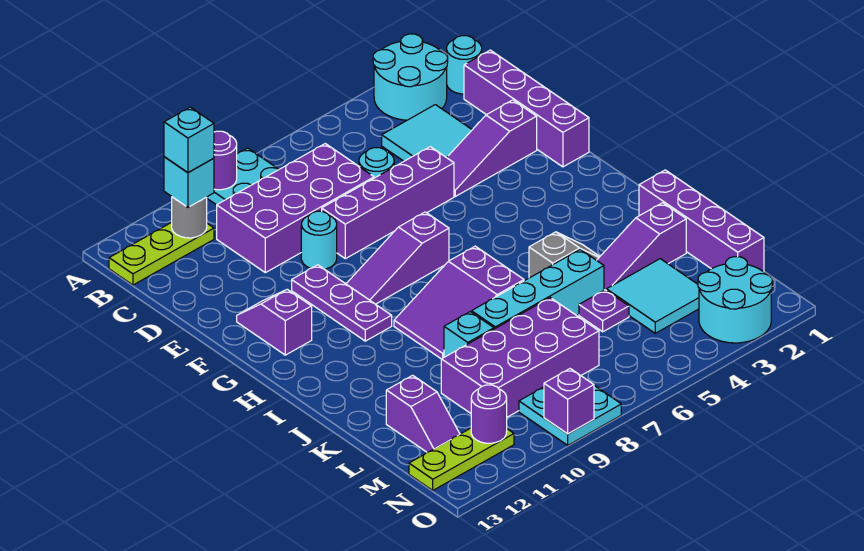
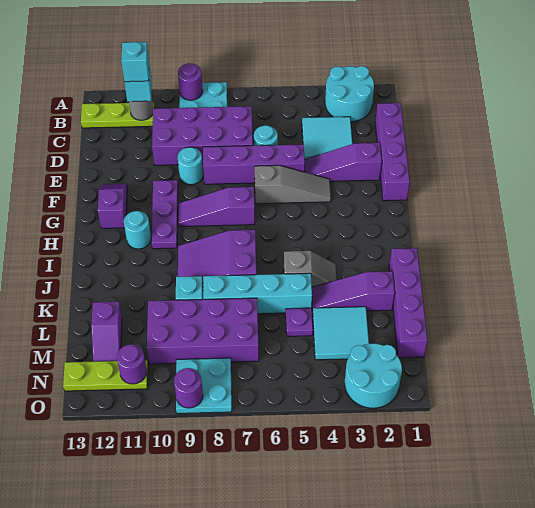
cyan round brick B1 level 1 -> cyan round brick H11 level 1
none -> grey slope F4:F6 level 1 top 6
purple brick O9 level 2 -> purple round brick O9 level 2

